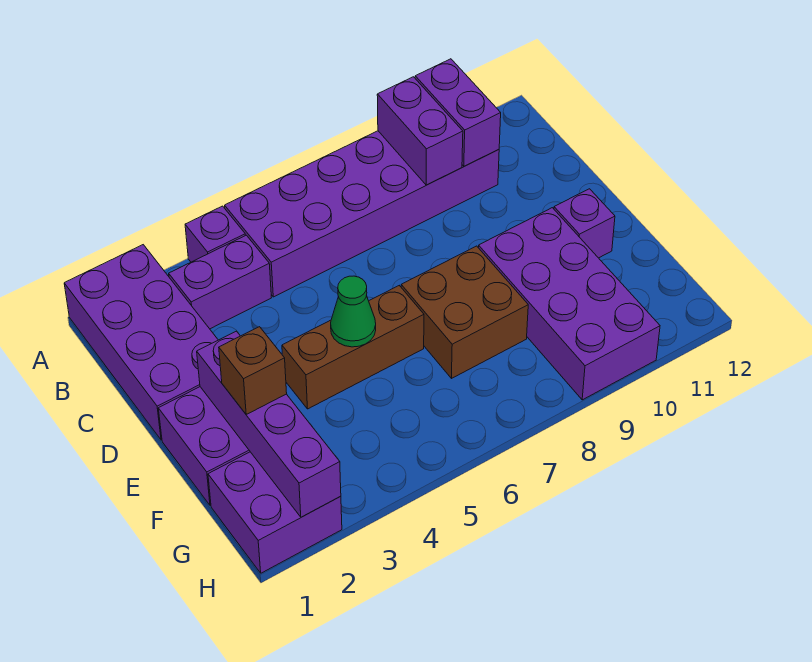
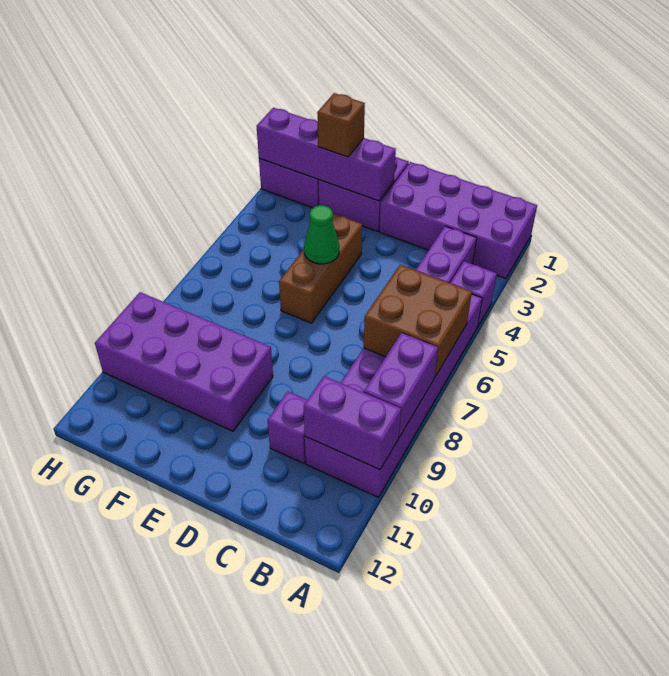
purple brick A9:B9 level 2 -> purple brick A8:A9 level 2
brown brick E7:F8 level 1 -> brown brick A6:B7 level 2
purple brick E11 level 1 -> purple brick C10 level 1

